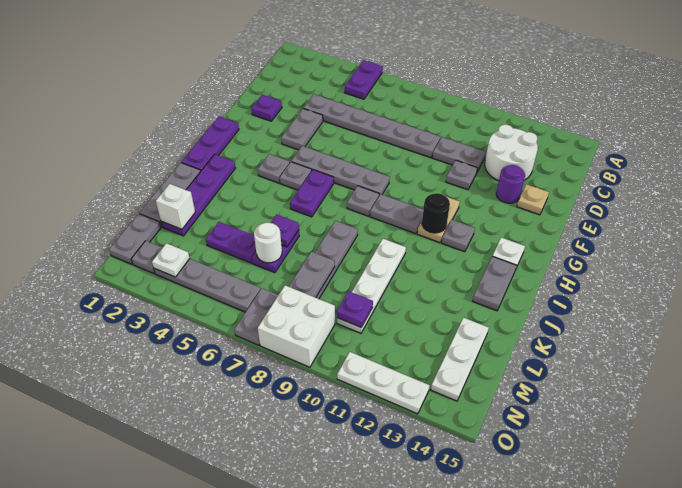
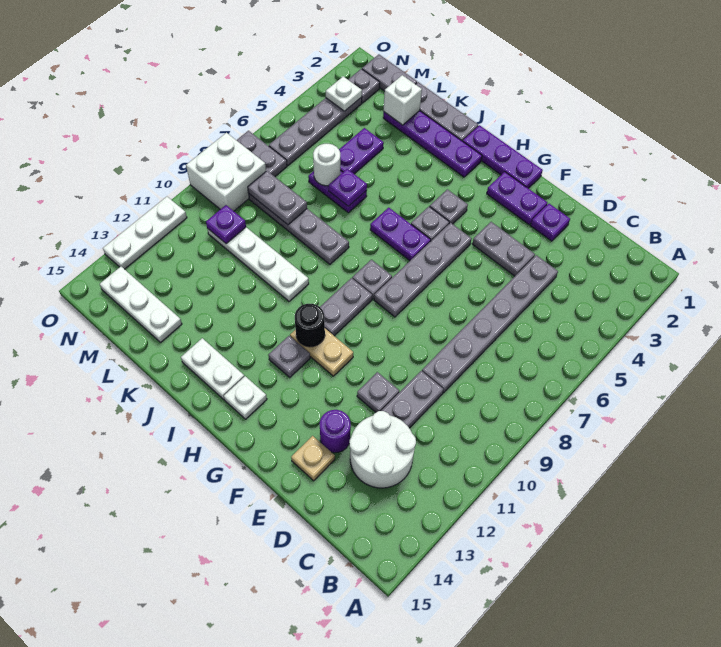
purple plate A5:B5 level 1 -> purple plate F2:G2 level 1
grey plate I14:J14 level 1 -> white plate I14:J14 level 1

